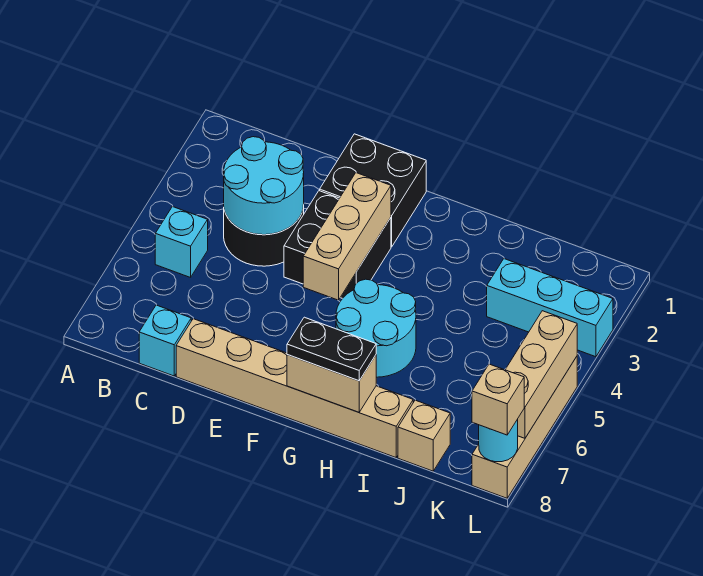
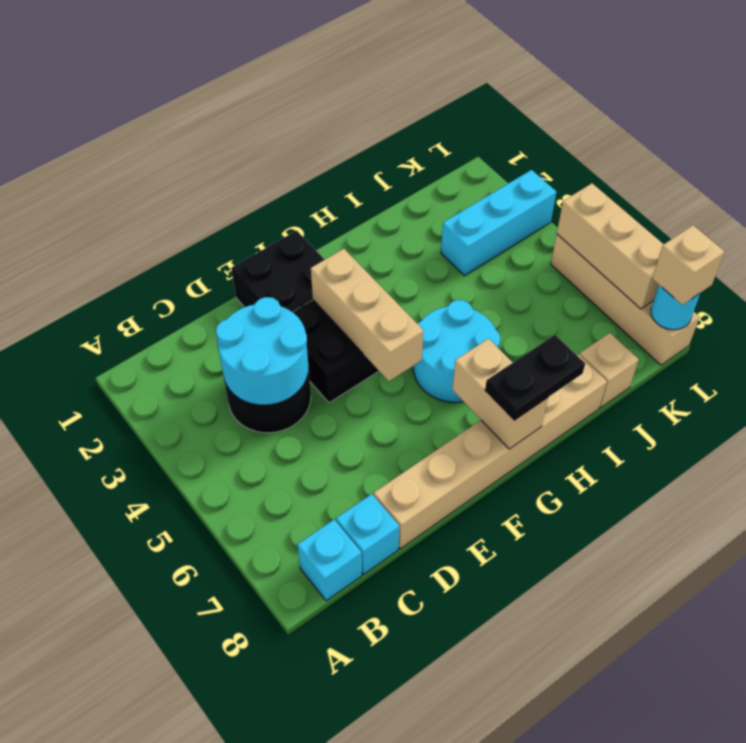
cyan brick B5 level 1 -> cyan brick B8 level 1
tan brick G8:H8 level 2 -> tan brick G7:G8 level 2

